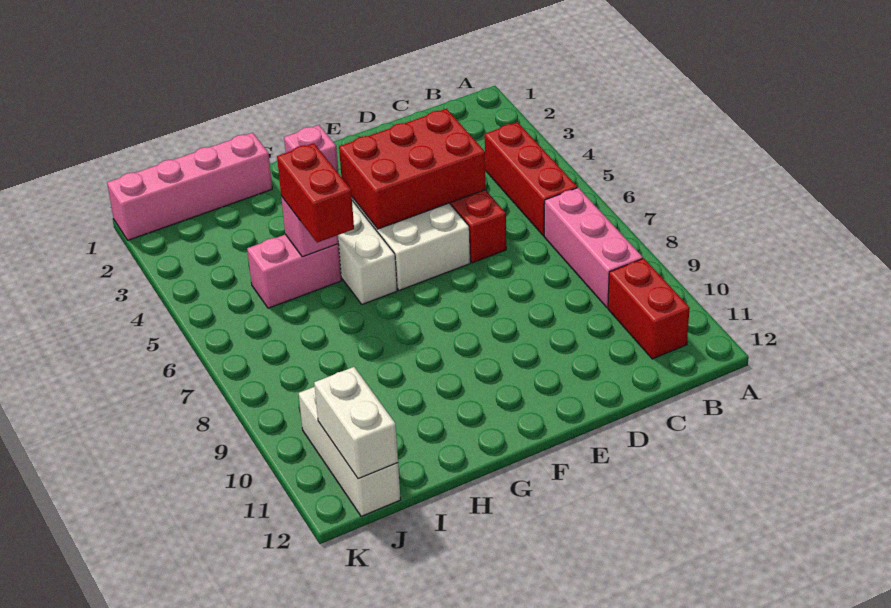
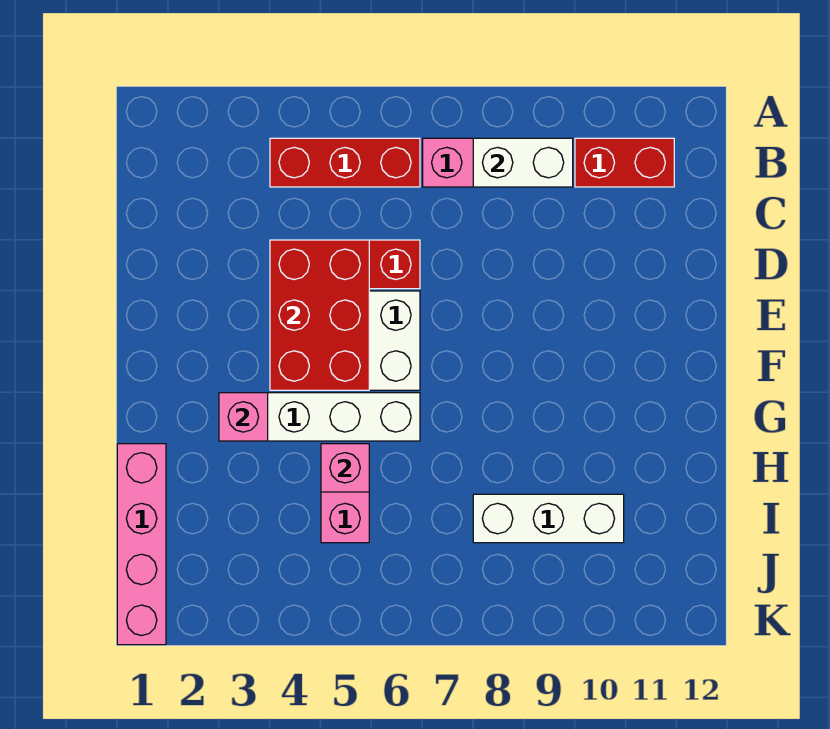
red brick H5:H6 level 3 -> none
white brick J10:J12 level 1 -> white brick I8:I10 level 1
white brick J11:J12 level 2 -> white brick B8:B9 level 2

